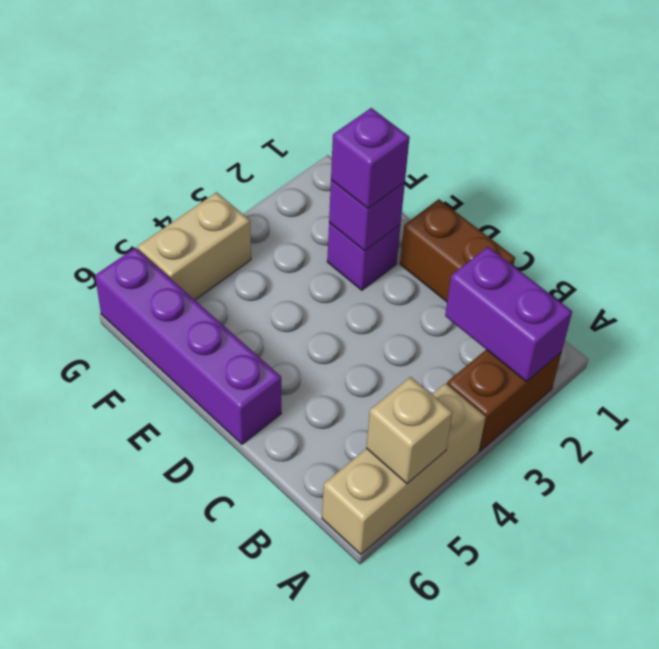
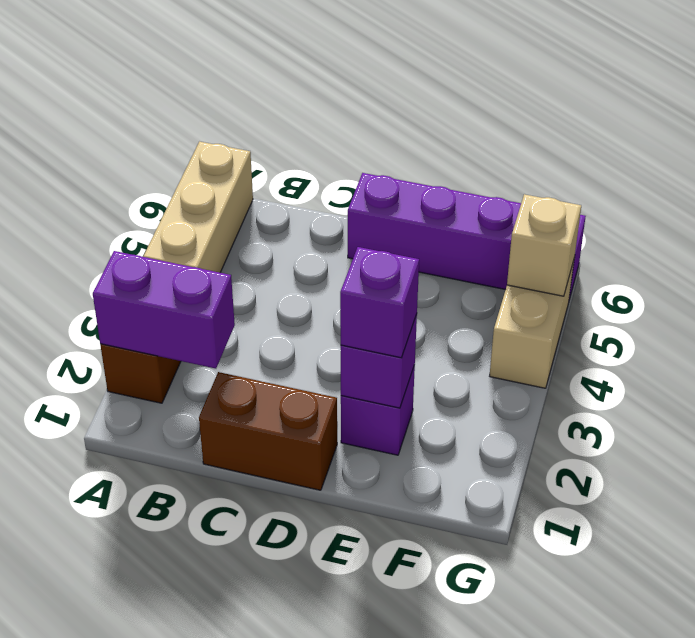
tan brick A5 level 2 -> tan brick G5 level 2

